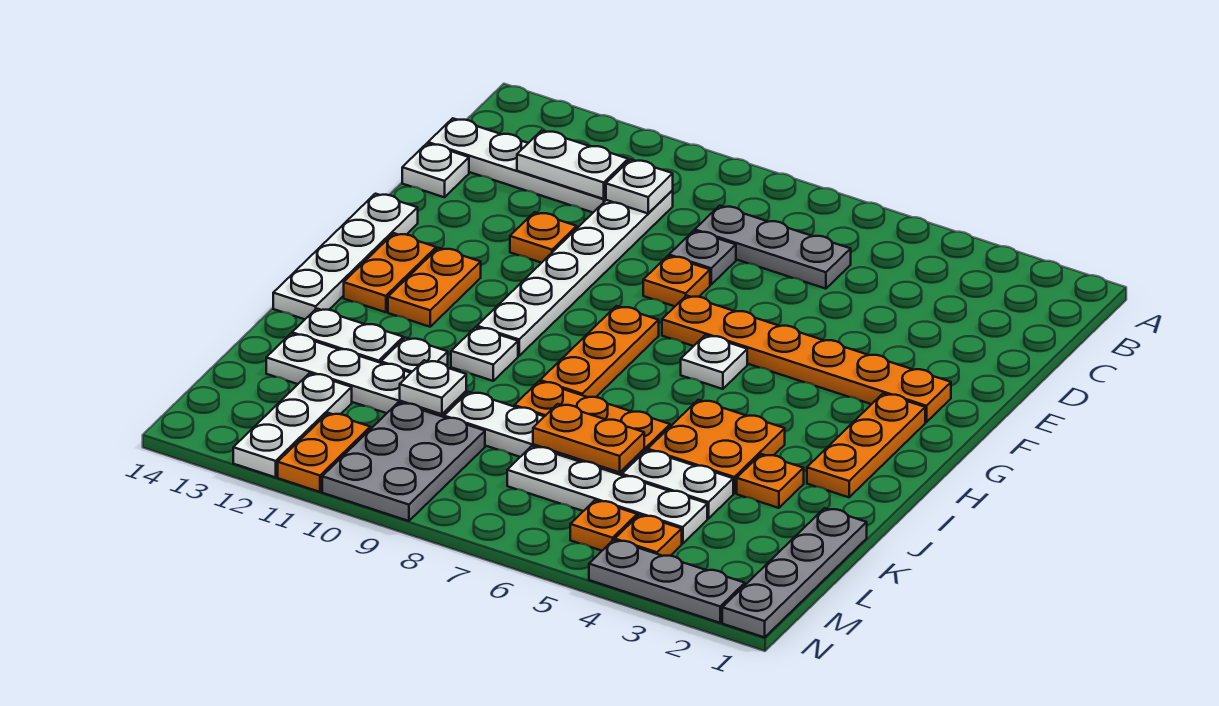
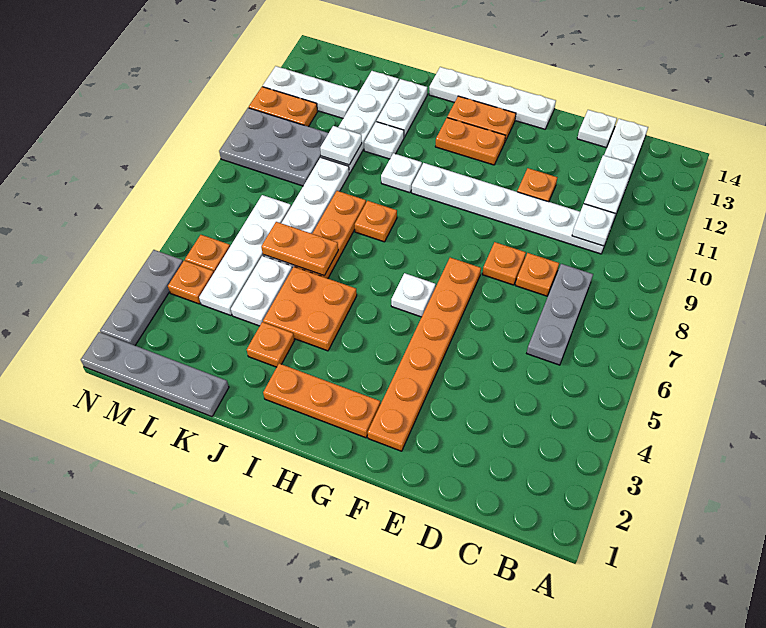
grey plate D8 level 1 -> orange plate D8 level 1
orange plate G8:I8 level 1 -> orange plate I8 level 1
orange plate K6:K7 level 2 -> orange plate J6:K6 level 2

